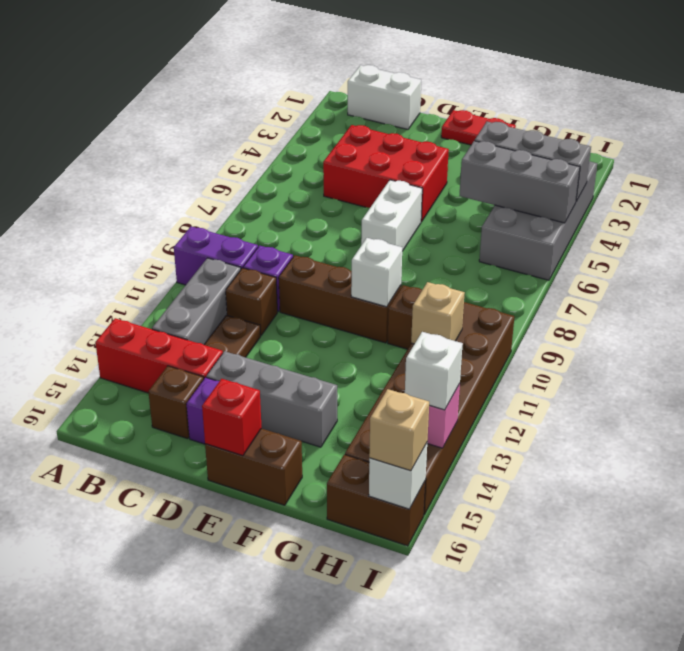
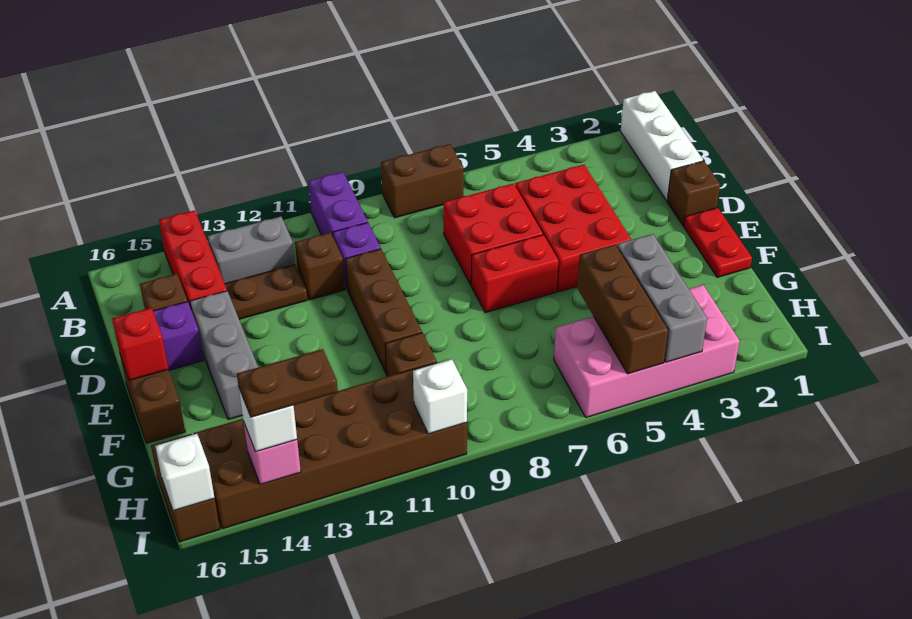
none -> brown brick A7:A8 level 1
white brick B1:C1 level 1 -> white brick A1:C1 level 1
grey brick B11:B13 level 1 -> grey brick B12:B13 level 1
none -> red brick C6:D7 level 1
none -> brown brick D1 level 1
white brick E6:E7 level 1 -> red brick E6:E7 level 1
white brick F10 level 2 -> white brick I10 level 2
grey brick G5:I5 level 2 -> brown brick G5:I5 level 2
grey brick H3:I6 level 1 -> pink brick H3:I6 level 1
tan brick H11 level 2 -> none
none -> brown plate I13:I14 level 4
tan brick I16 level 3 -> none

